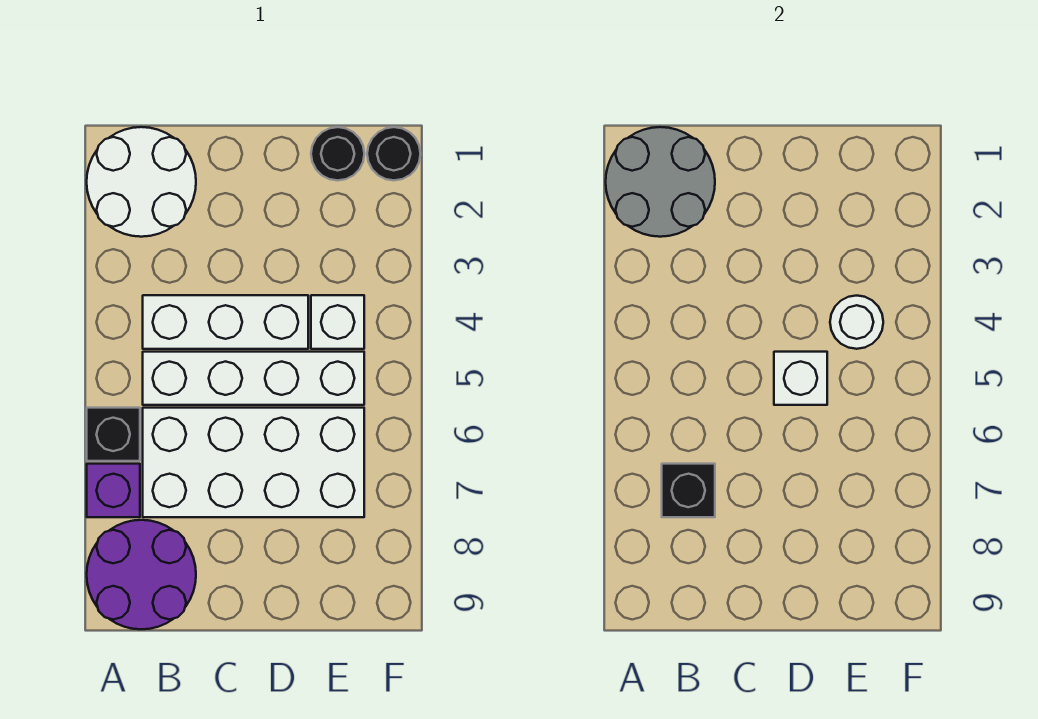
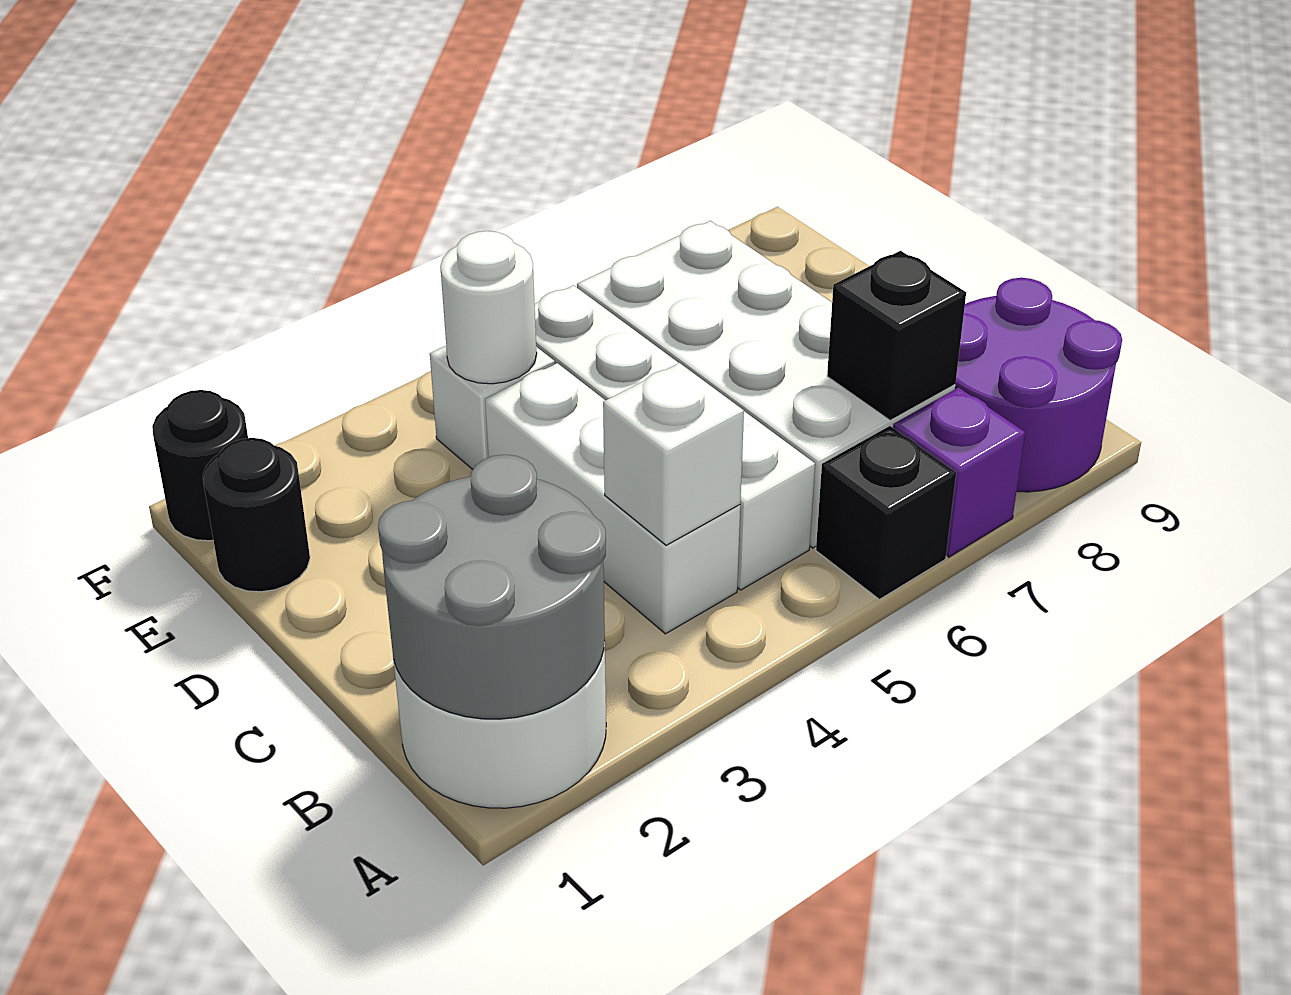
white brick D5 level 2 -> white brick B4 level 2

